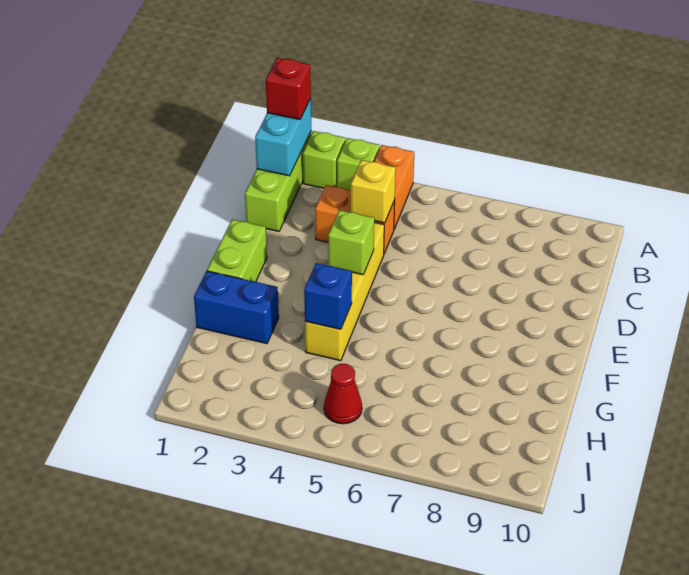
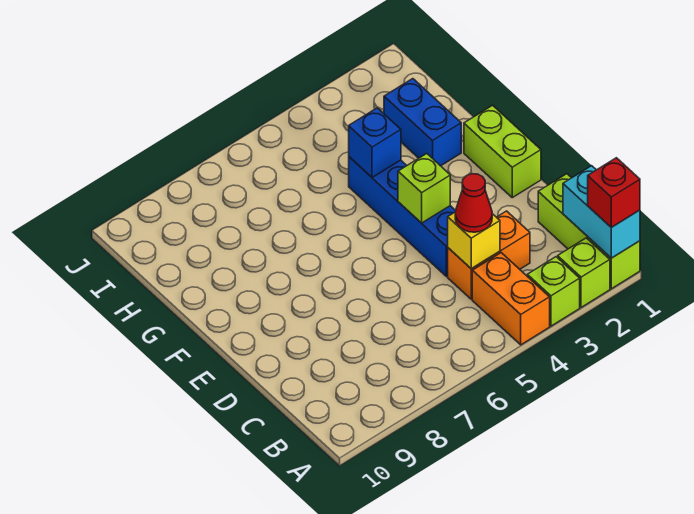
yellow brick D4:G4 level 1 -> blue brick D4:G4 level 1
blue brick G1:G2 level 1 -> blue brick G2:H2 level 1
red cone I5 level 1 -> red cone C4 level 3

